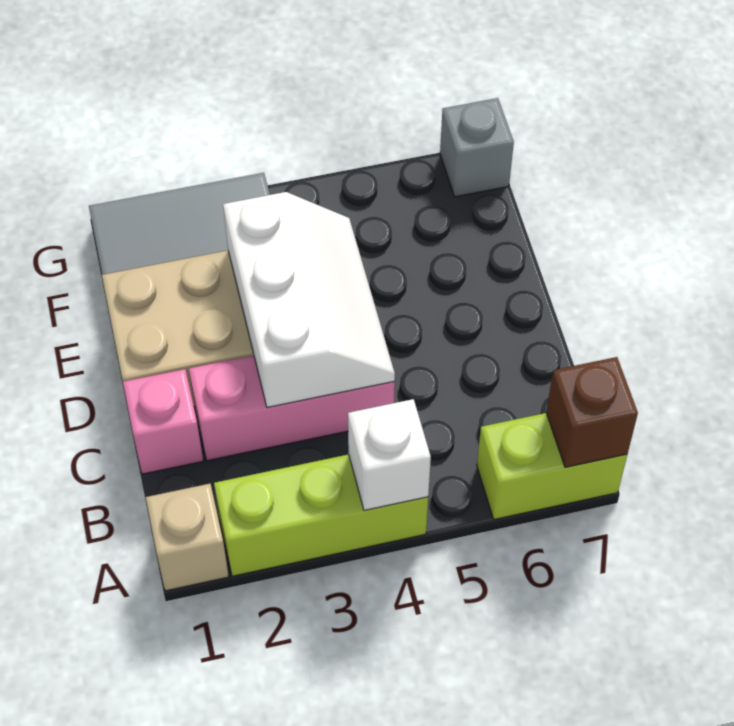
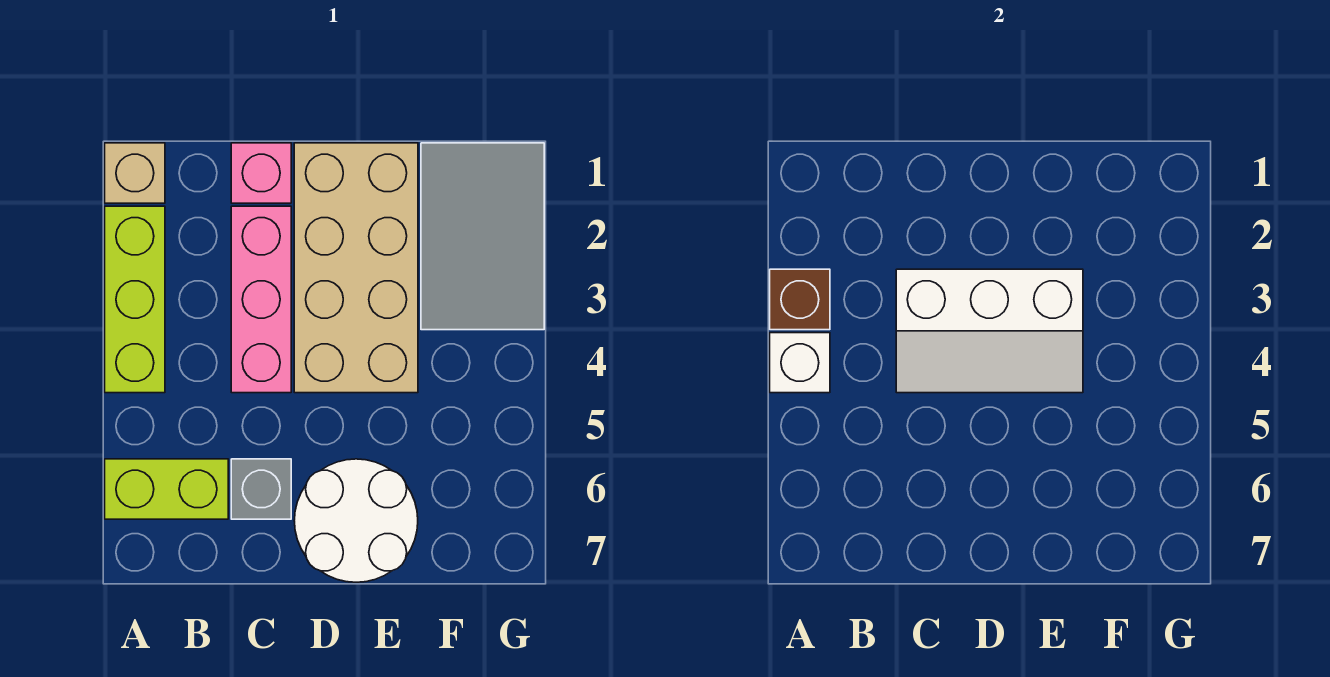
lime brick A6:A7 level 1 -> lime brick A6:B6 level 1
brown brick A7 level 2 -> brown brick A3 level 2
none -> white round brick D6:E7 level 1
grey brick G7 level 1 -> grey brick C6 level 1

